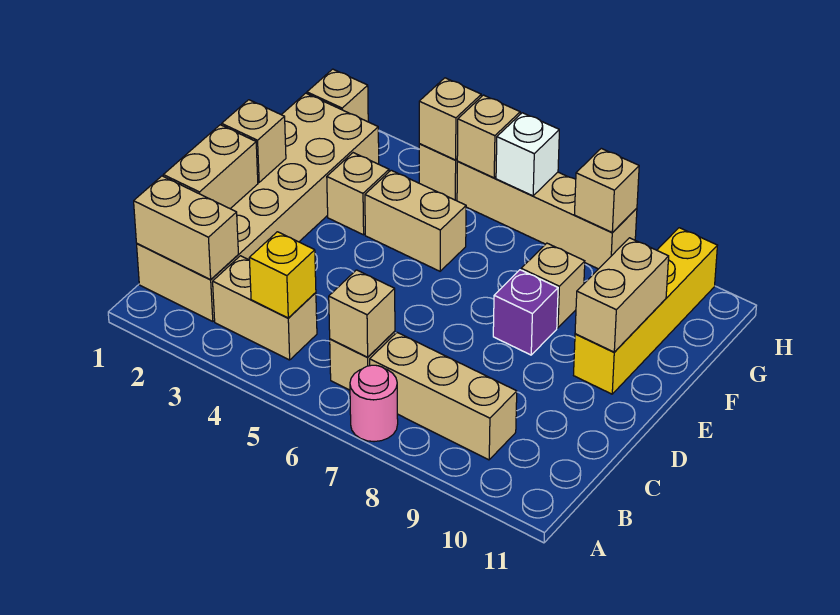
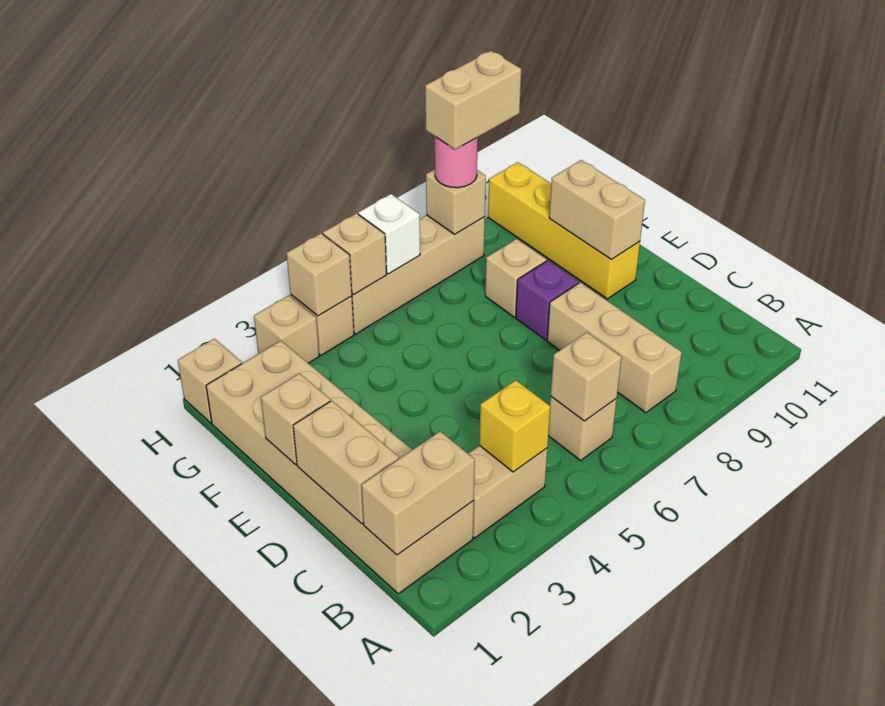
pink round brick A7 level 1 -> pink round brick H8 level 3
tan brick B7:B9 level 1 -> tan brick B8:D8 level 1
tan brick F3 level 1 -> tan brick H3 level 1
tan brick F4:F5 level 1 -> tan brick H8:H9 level 4

